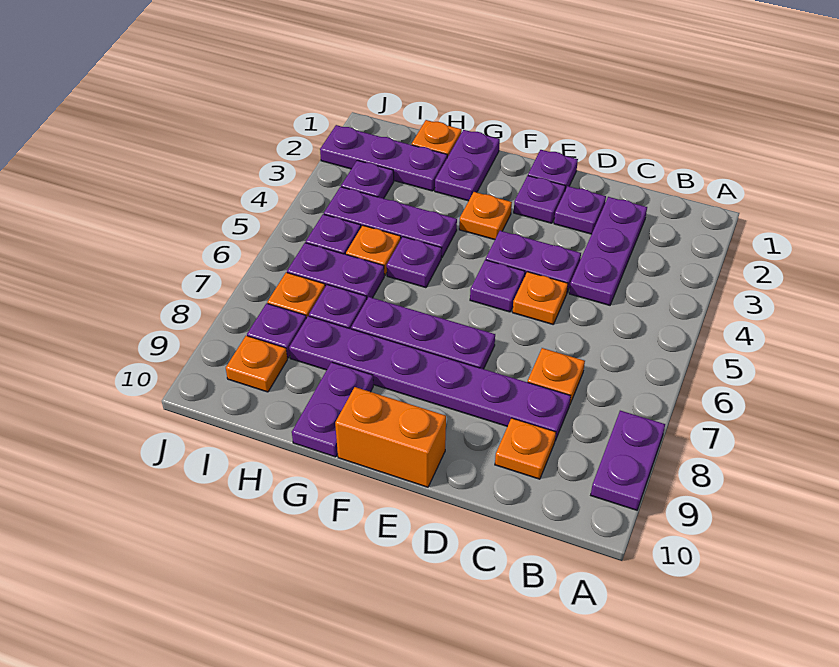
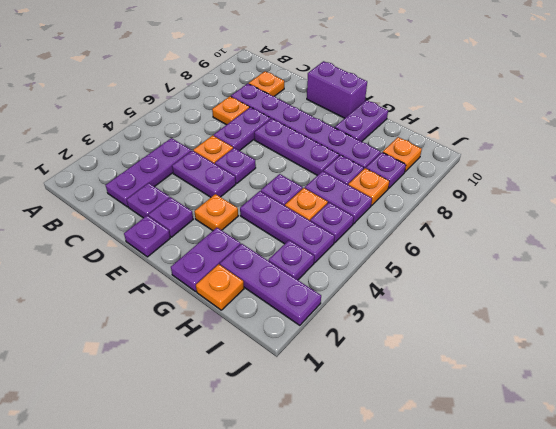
purple plate A8:A9 level 1 -> purple plate D6:D7 level 1
orange brick E10:F10 level 1 -> purple brick E10:F10 level 1

